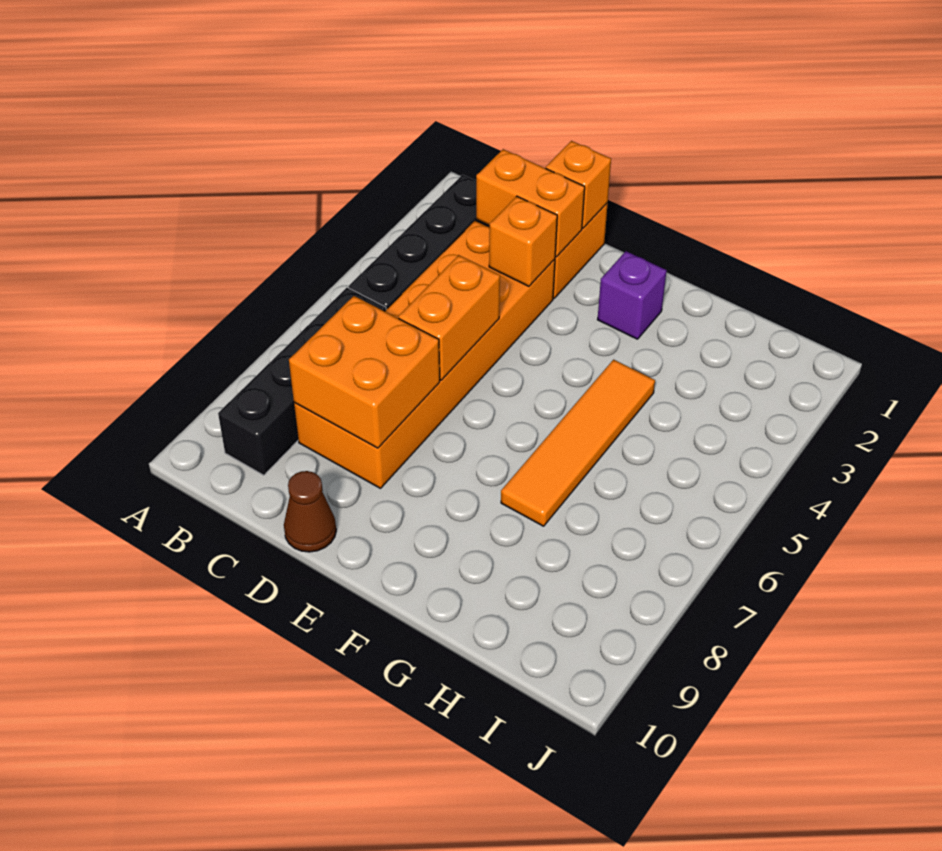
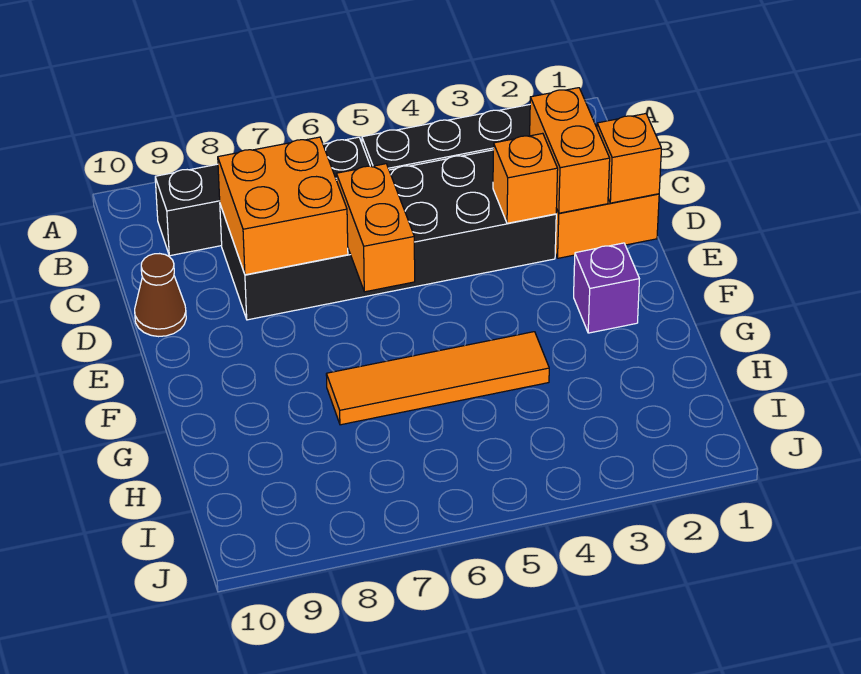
orange brick C3:D8 level 1 -> black brick C3:D8 level 1
orange brick D5:D6 level 2 -> orange brick D6:E6 level 2

